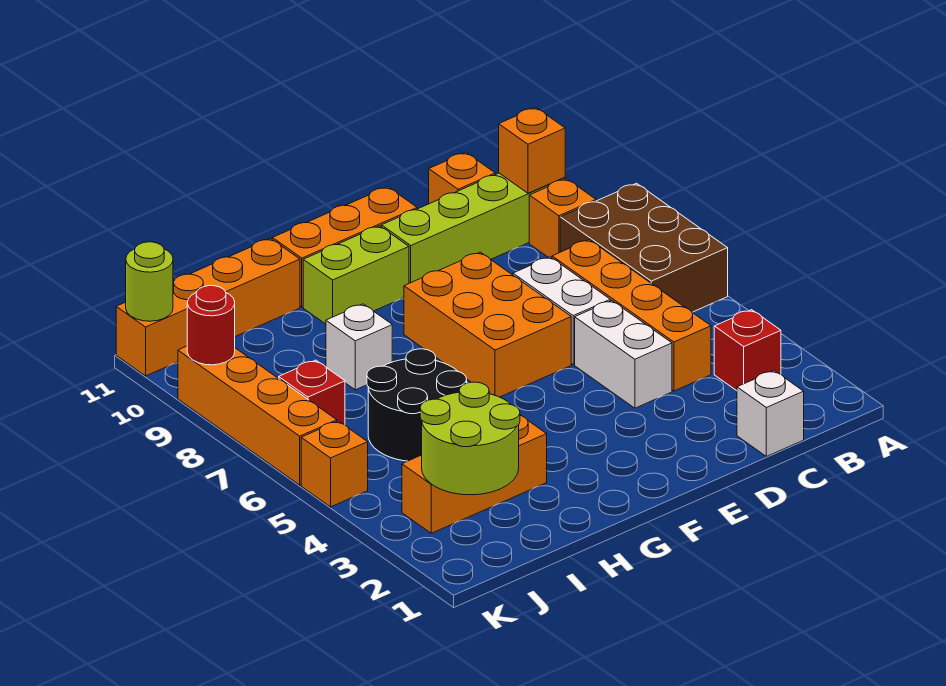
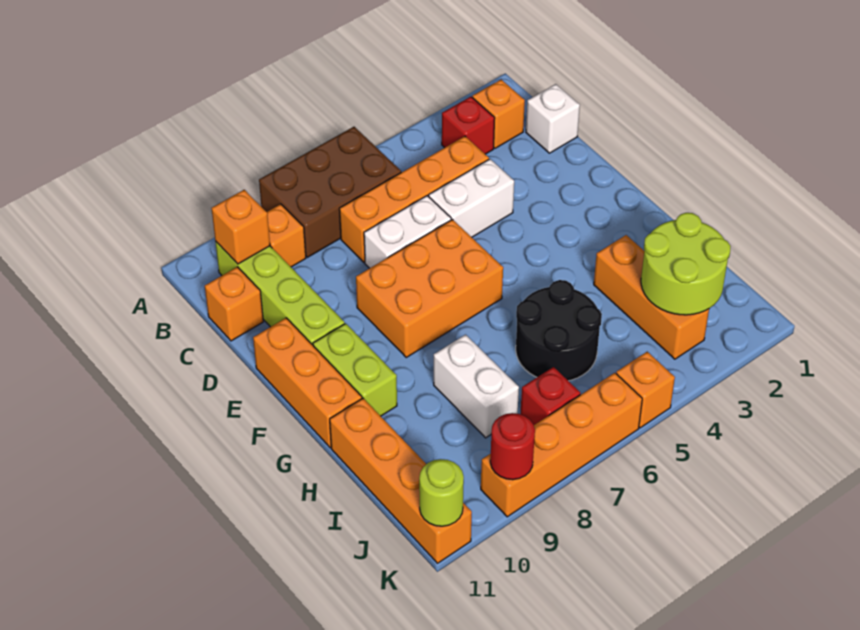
none -> orange brick B2 level 1
white brick H8 level 1 -> white brick H8:I8 level 1

